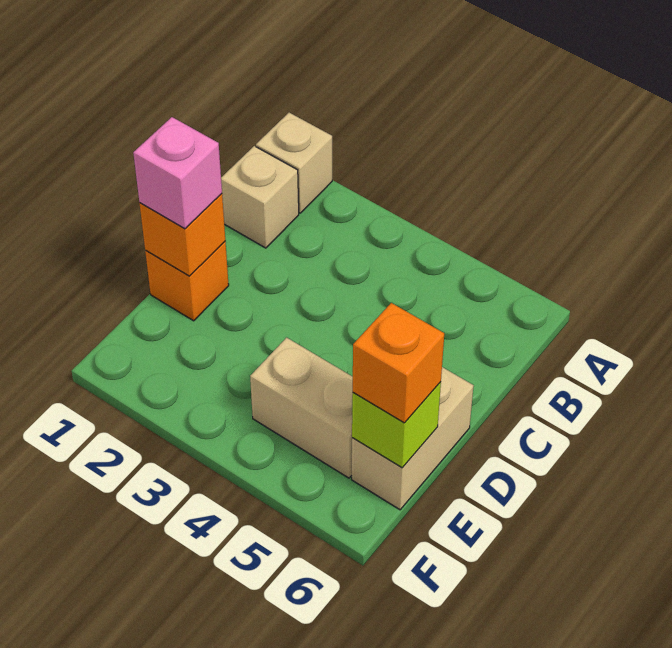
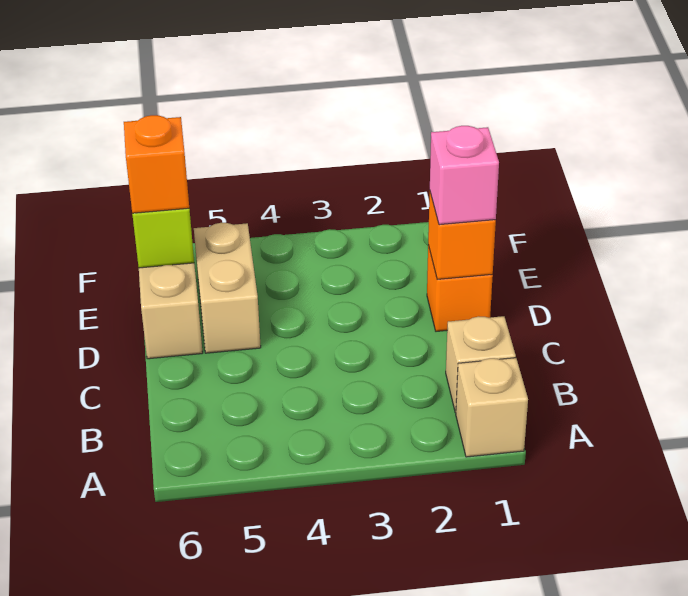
tan brick E4:E5 level 1 -> tan brick D5:E5 level 1

